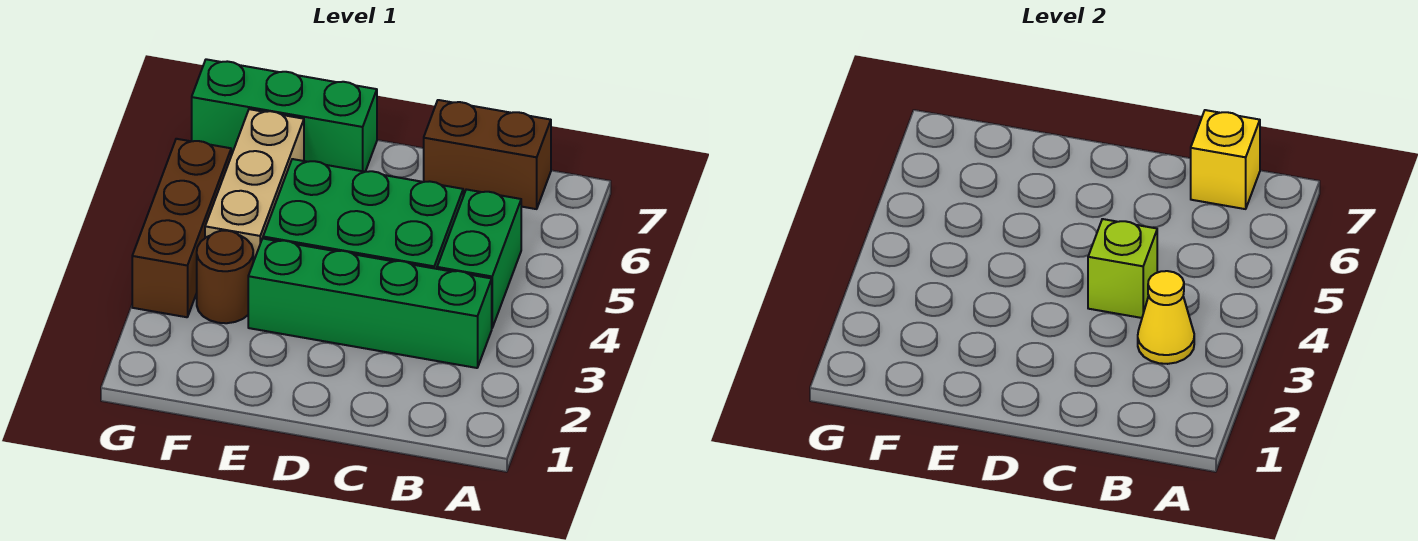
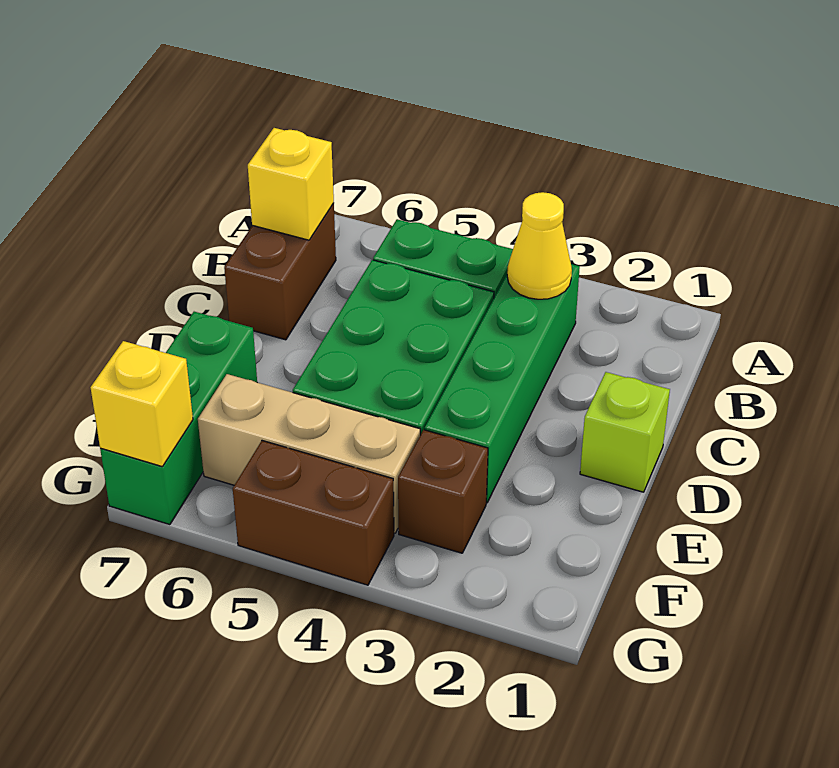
lime brick C4 level 2 -> lime brick D1 level 1
brown round brick F3 level 1 -> brown brick F3 level 1
brown brick G3:G5 level 1 -> brown brick G4:G5 level 1
none -> yellow brick G7 level 2

